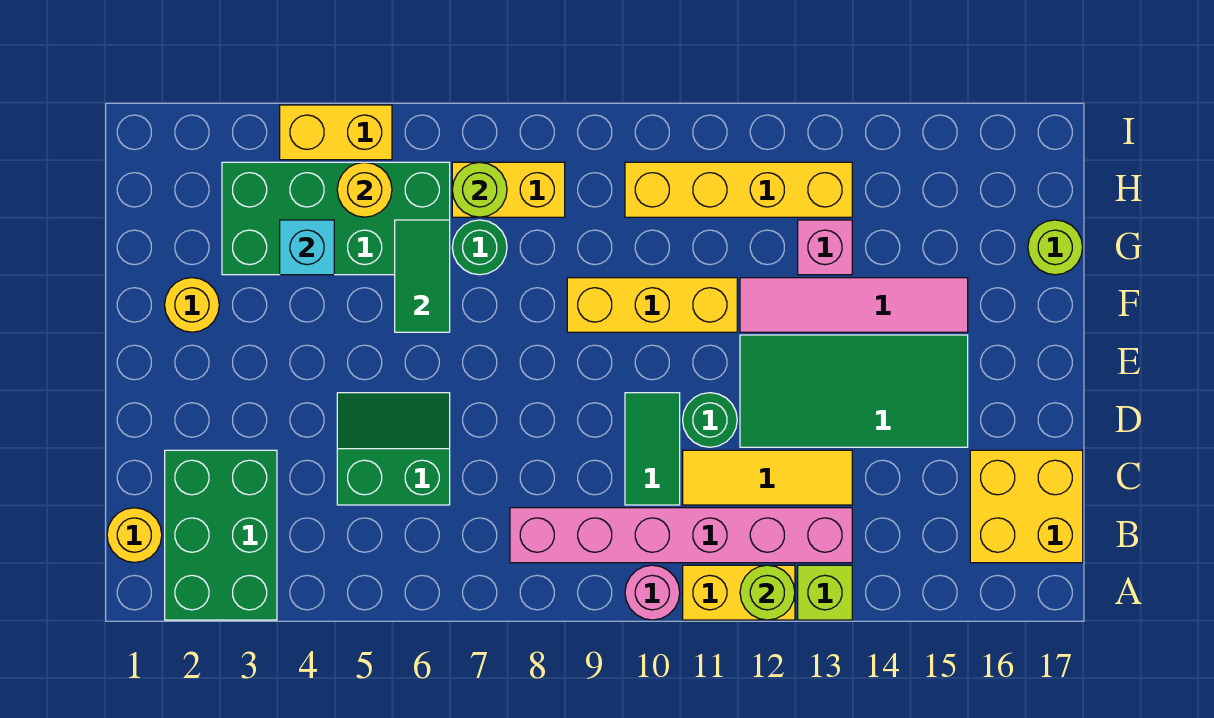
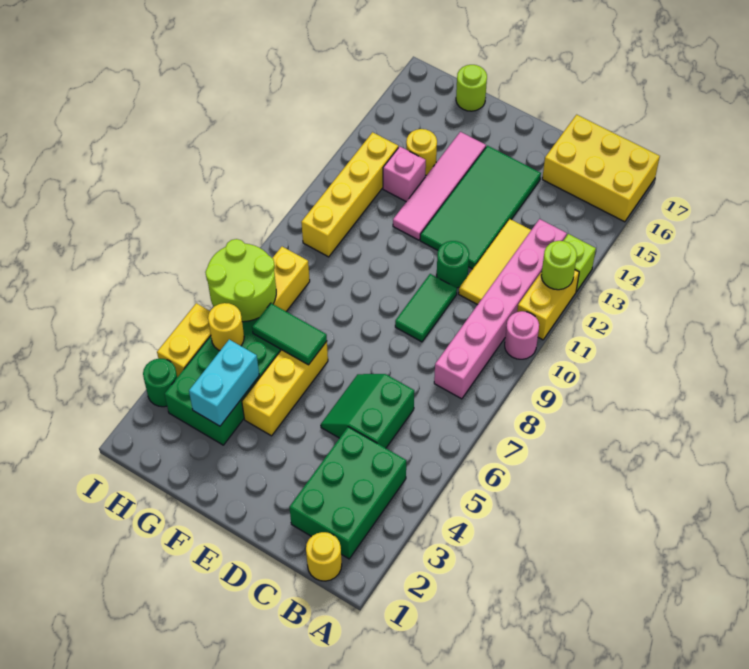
green brick A2:C3 level 1 -> green brick B2:C4 level 1
yellow brick B16:C17 level 1 -> yellow brick A16:C17 level 1
green tile C10:D10 level 1 -> green tile D9:D10 level 1
yellow round brick F2 level 1 -> yellow round brick G14 level 1
yellow brick F9:F11 level 1 -> yellow brick F4:F6 level 1
cyan brick G4 level 2 -> cyan brick G3:G4 level 2
green round brick G7 level 1 -> green round brick I3 level 1
lime round brick H7 level 2 -> lime round brick H6:I7 level 2

